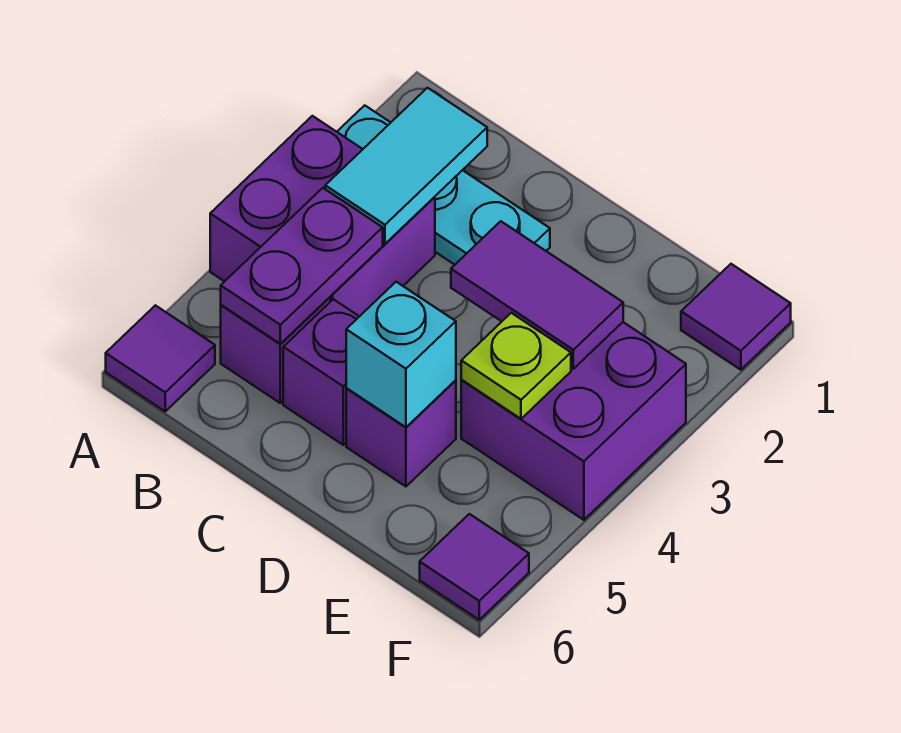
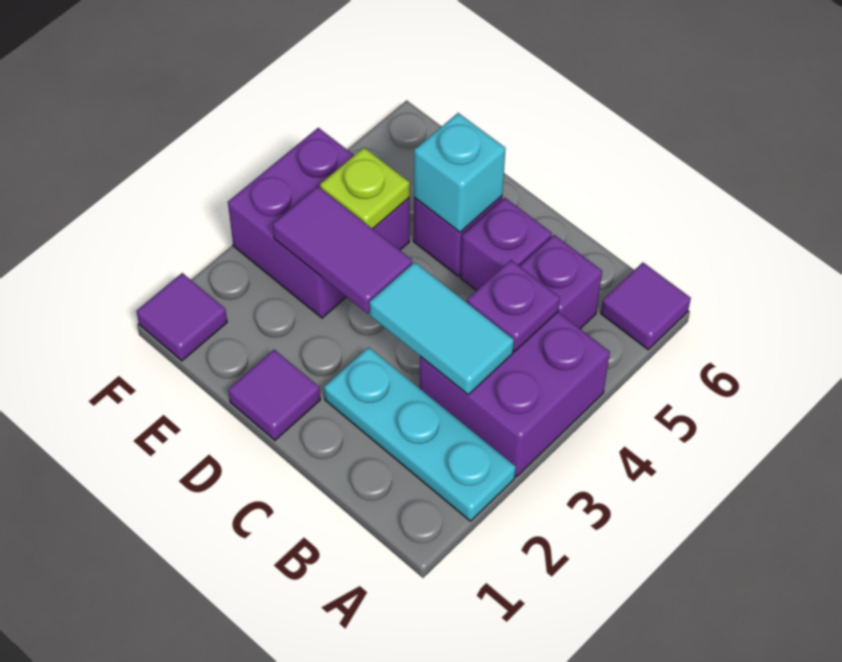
cyan tile B2:B3 level 2 -> cyan tile B3:C3 level 2
purple plate B4:B5 level 2 -> purple plate B4 level 2
purple tile F6 level 1 -> purple tile D1 level 1

